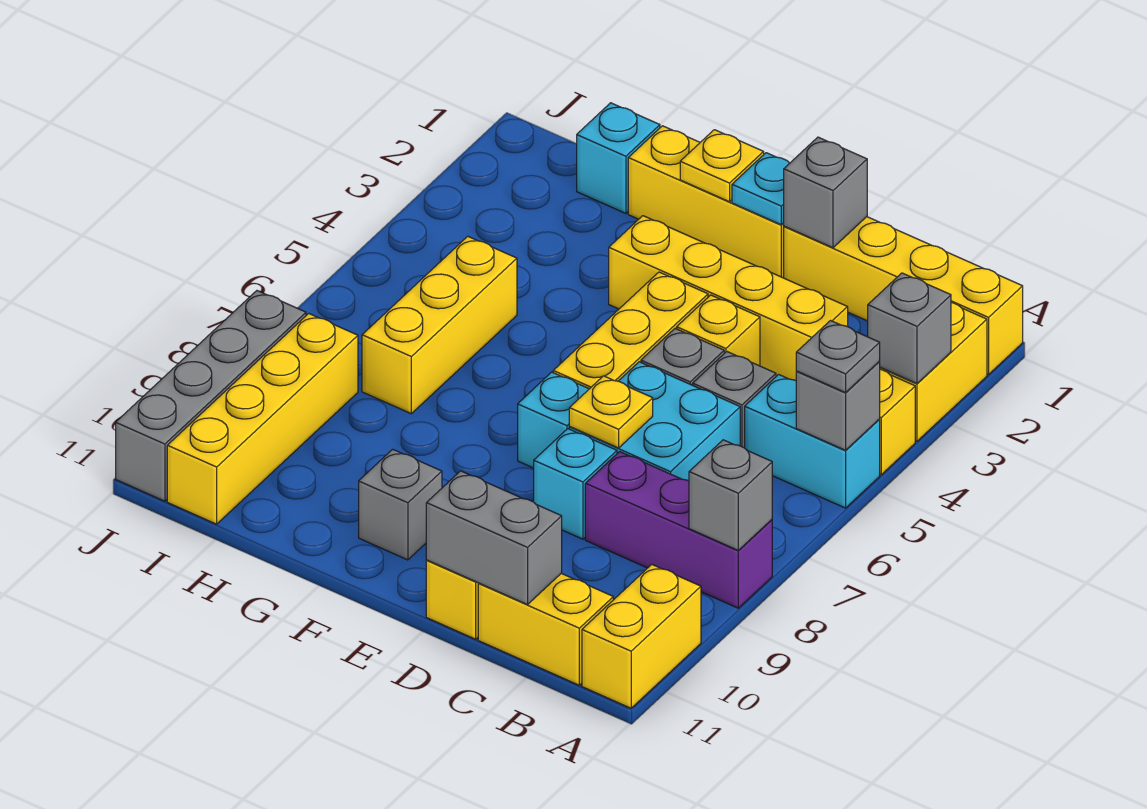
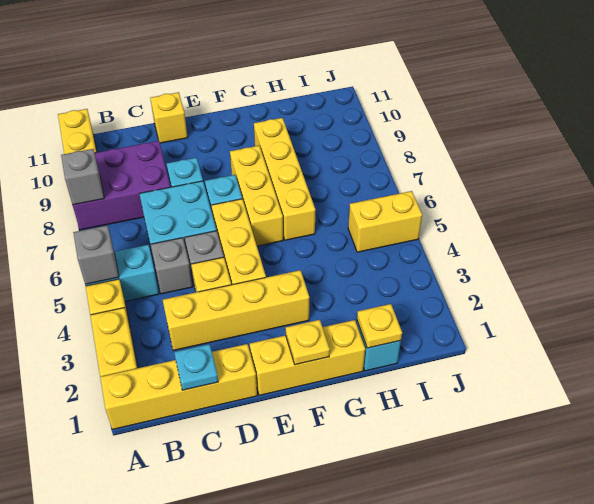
grey brick A3 level 2 -> none
grey plate A5 level 3 -> none
purple brick A8:C8 level 1 -> purple brick A8:C9 level 1
yellow brick B11:C11 level 1 -> yellow brick I5:J5 level 1
grey brick C11:D11 level 2 -> none
grey brick D1 level 2 -> none
yellow plate D7 level 2 -> yellow plate H1 level 2
cyan plate E1 level 2 -> cyan plate C1 level 2
grey brick F10 level 1 -> none
yellow brick H5:H7 level 1 -> yellow brick F6:F8 level 1
yellow brick I8:I11 level 1 -> yellow brick G6:G9 level 1
grey brick J8:J11 level 1 -> none

